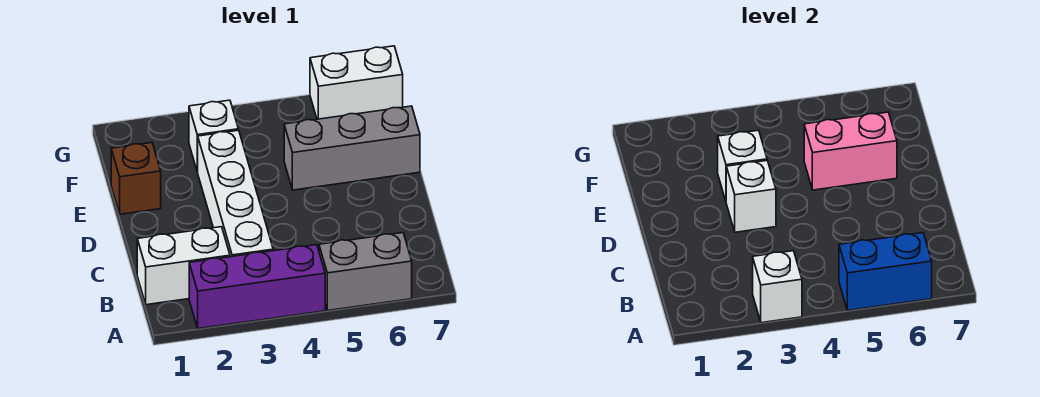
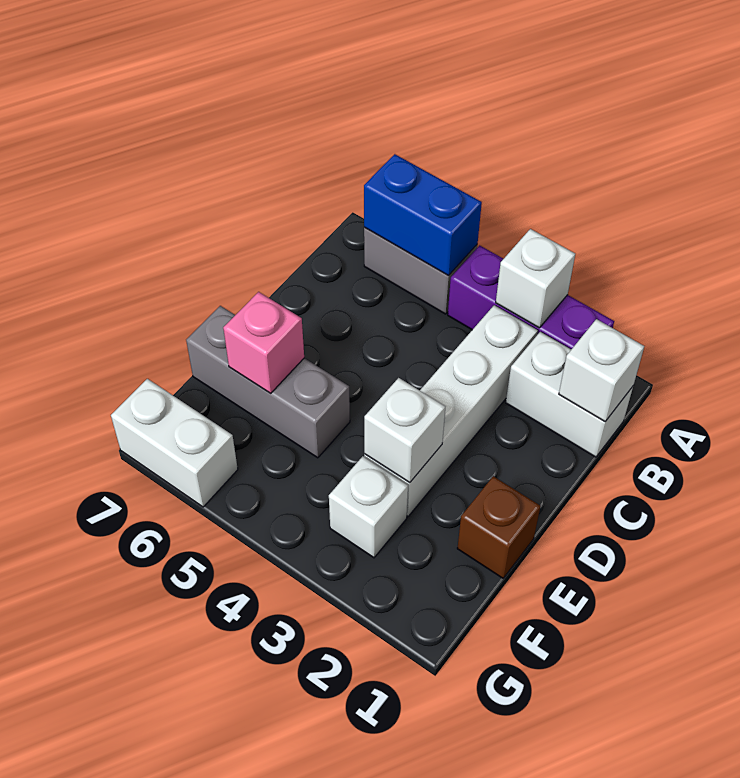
white brick D3 level 2 -> white brick B1 level 2
pink brick E5:E6 level 2 -> pink brick E6 level 2

